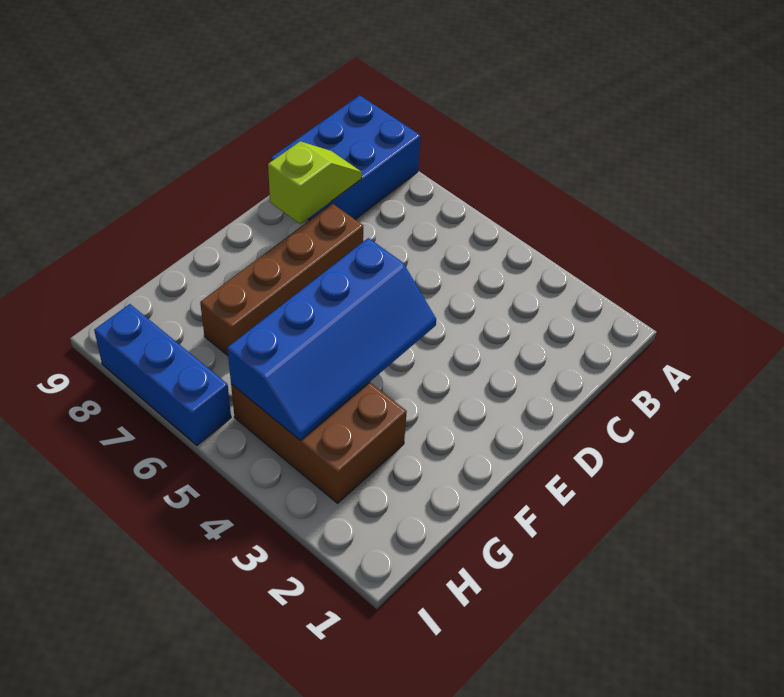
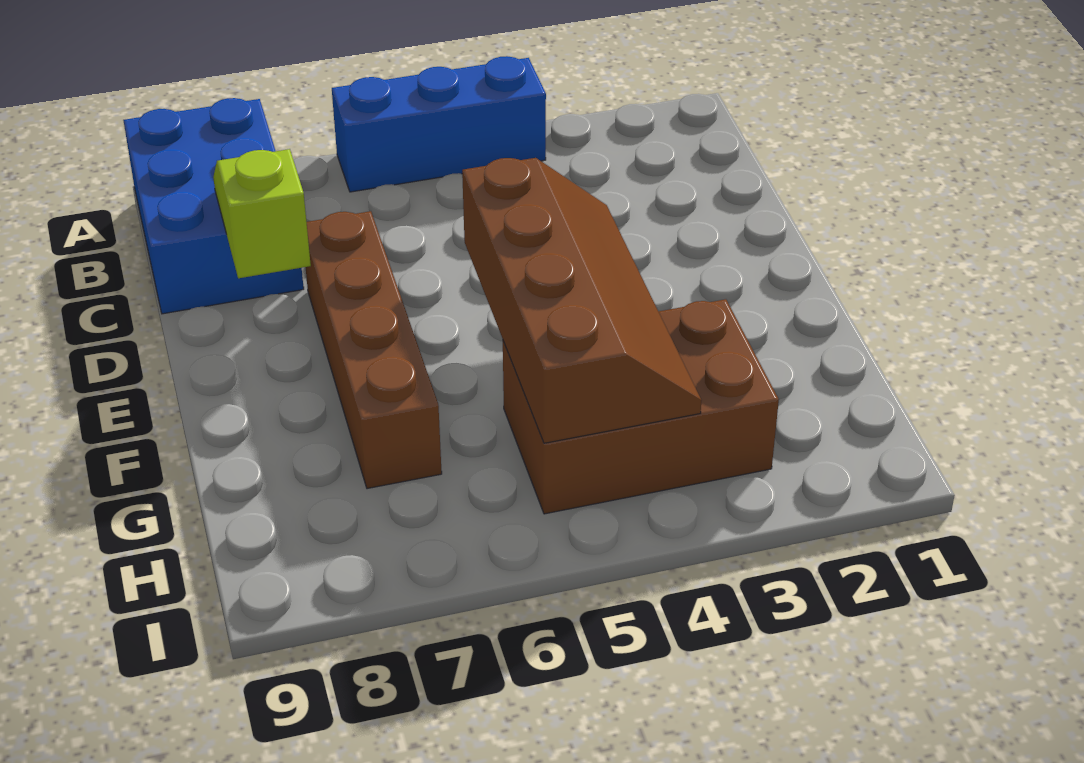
blue slope E4:H5 level 2 top 5 -> brown slope E4:H5 level 2 top 5
blue brick I6:I8 level 1 -> blue brick A4:A6 level 1

